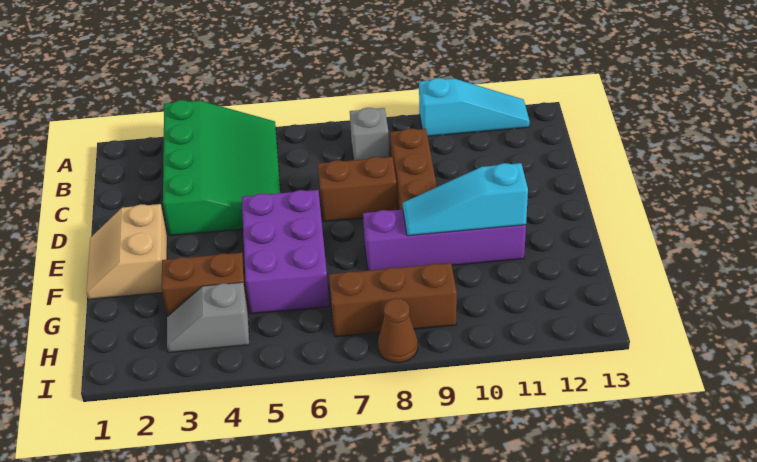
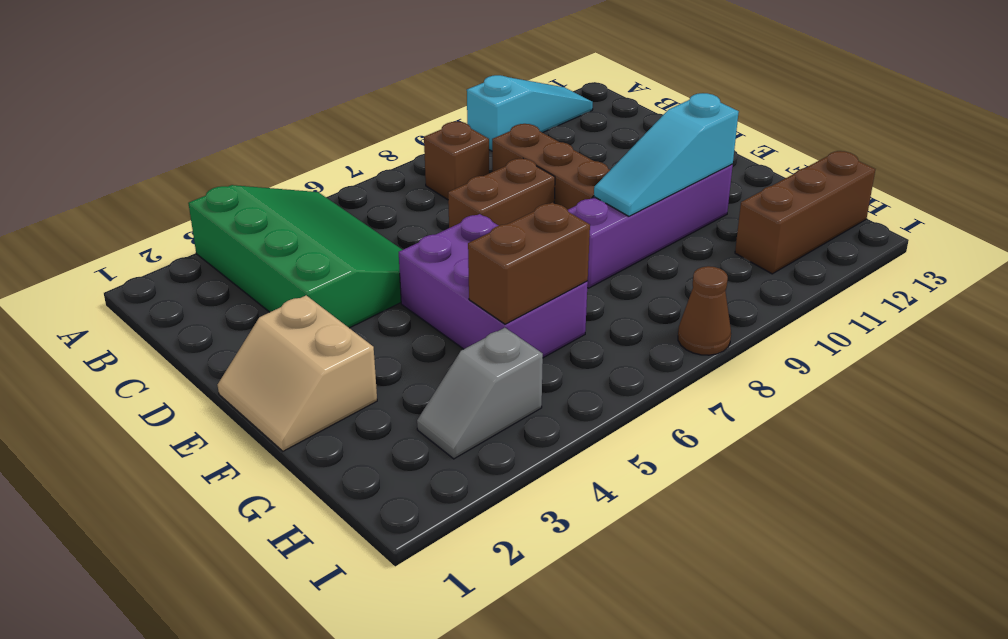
grey brick B8 level 1 -> brown brick B8 level 1
brown brick G3:G4 level 1 -> brown brick G5:G6 level 2
brown brick H7:H9 level 1 -> brown brick H11:H13 level 1

